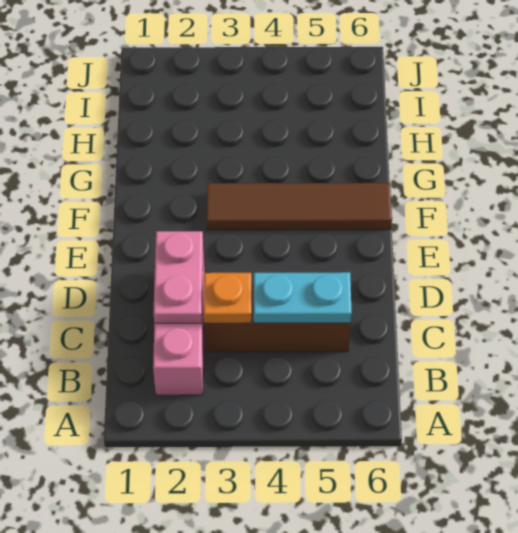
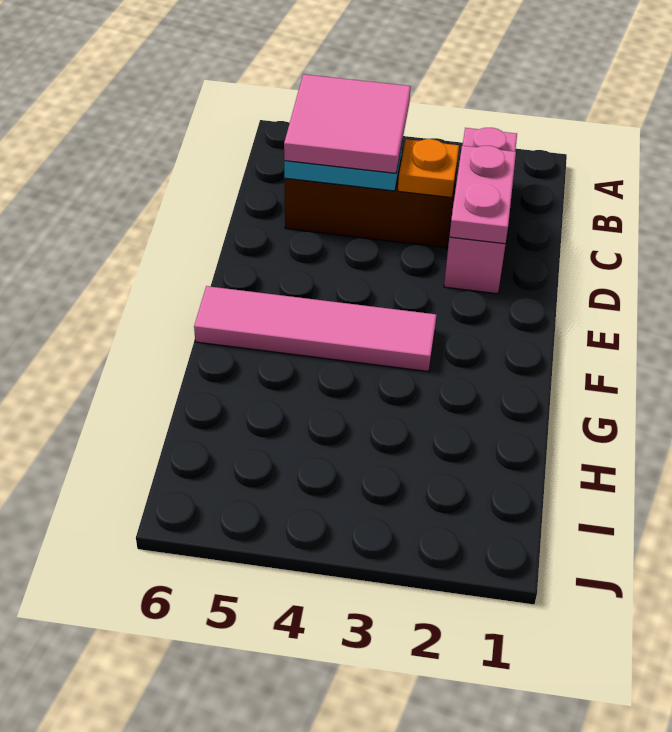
none -> pink tile B4:C5 level 3
brown tile F3:F6 level 1 -> pink tile F3:F6 level 1

